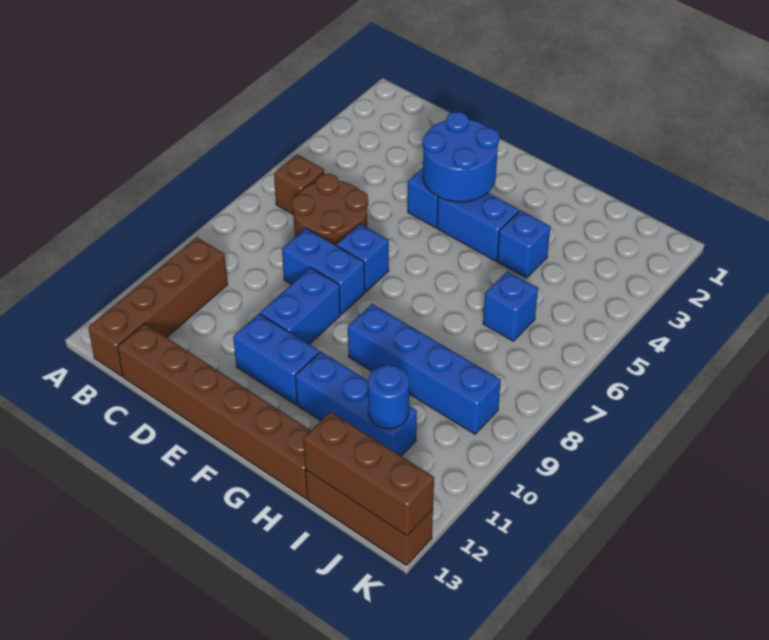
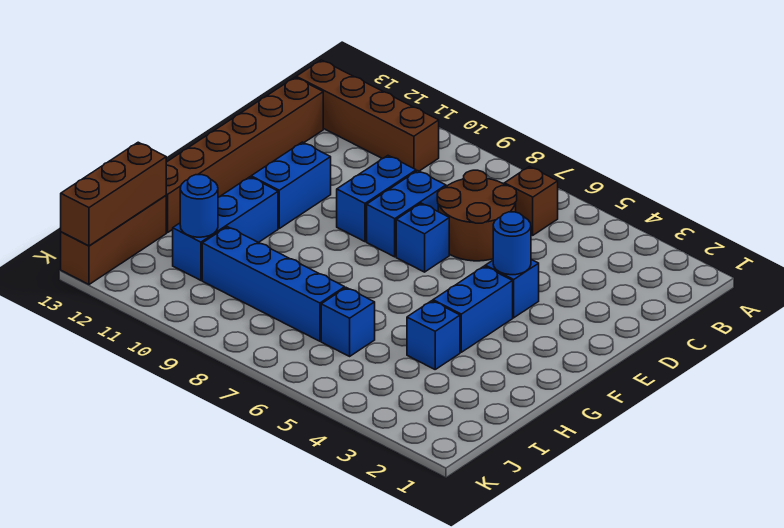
blue round brick E3:F4 level 2 -> blue round brick E4 level 2
blue brick E9:E10 level 1 -> blue brick D9:E9 level 1
blue brick G9:J9 level 1 -> blue brick I7:I10 level 1

